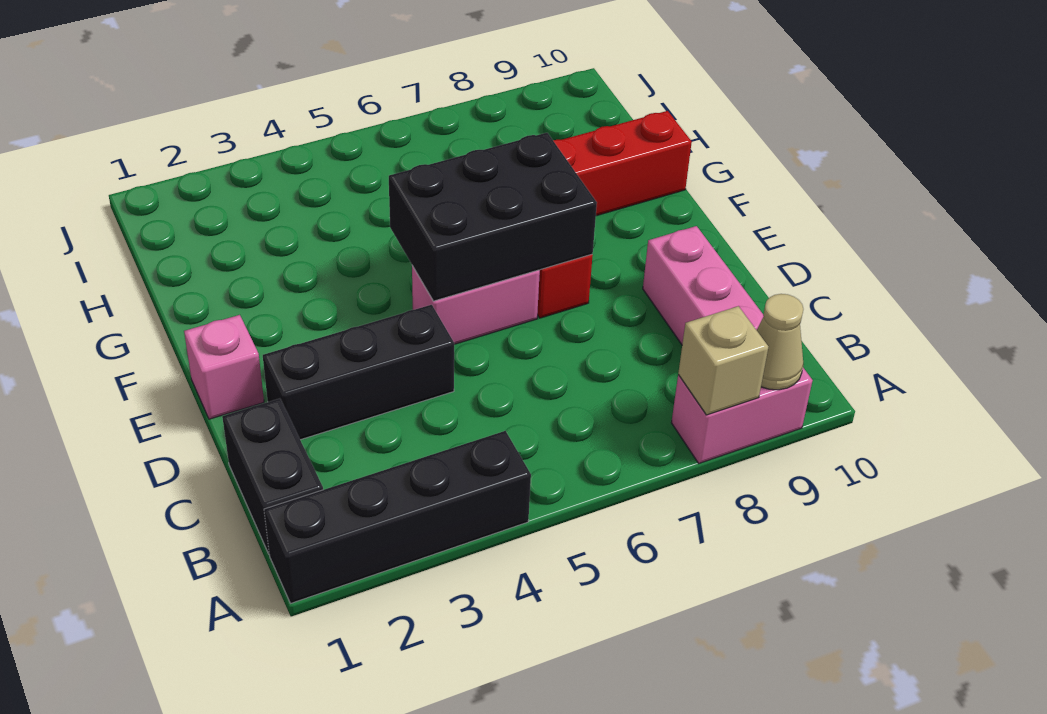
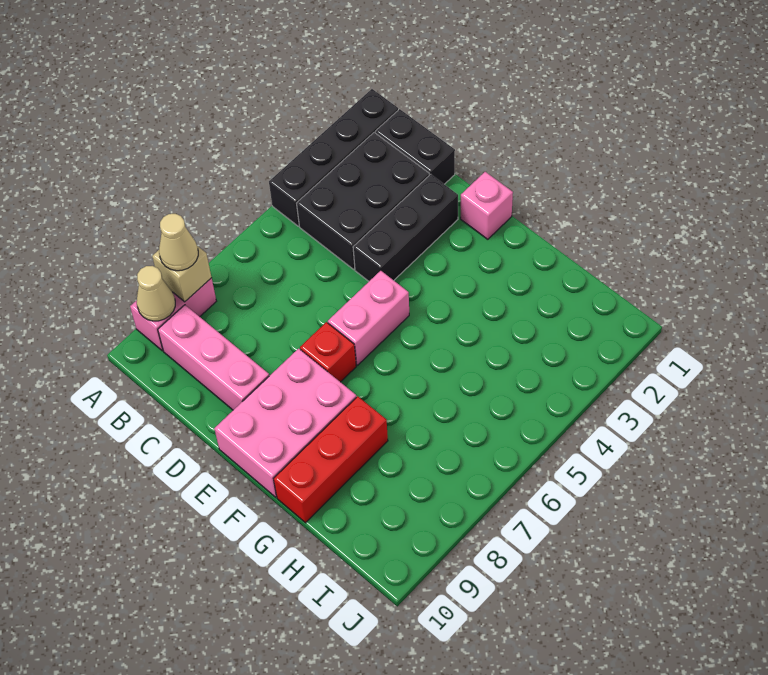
none -> tan cone A8 level 3
black brick E5:F7 level 2 -> black brick B2:C4 level 1
none -> pink brick E8:F10 level 1

